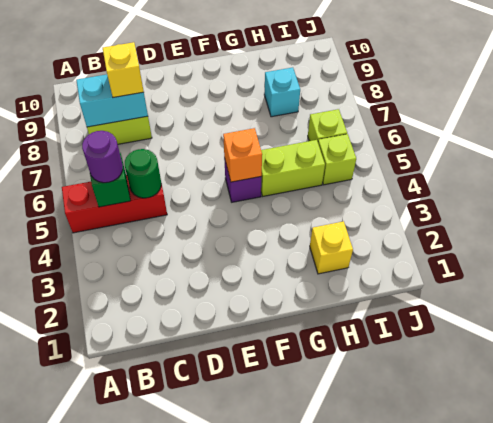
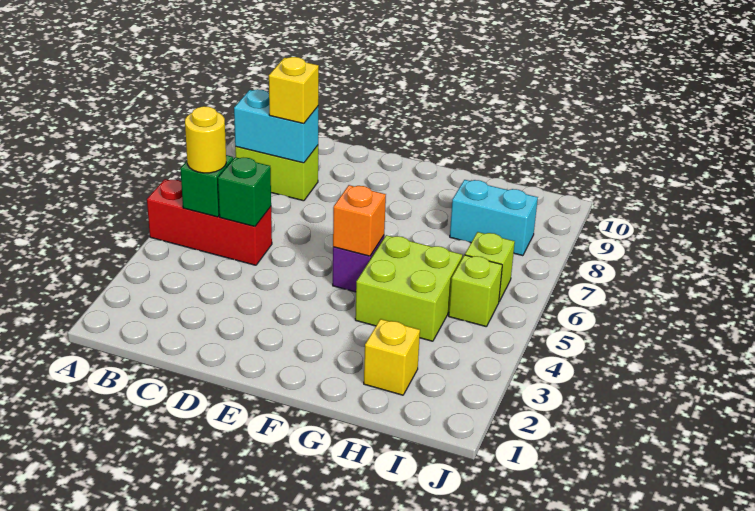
purple round brick B5 level 3 -> yellow round brick B5 level 3
green round brick C5 level 2 -> green brick C5 level 2
lime brick G5:H5 level 1 -> lime brick G4:H5 level 1
cyan brick H8 level 1 -> cyan brick H8:I8 level 1

